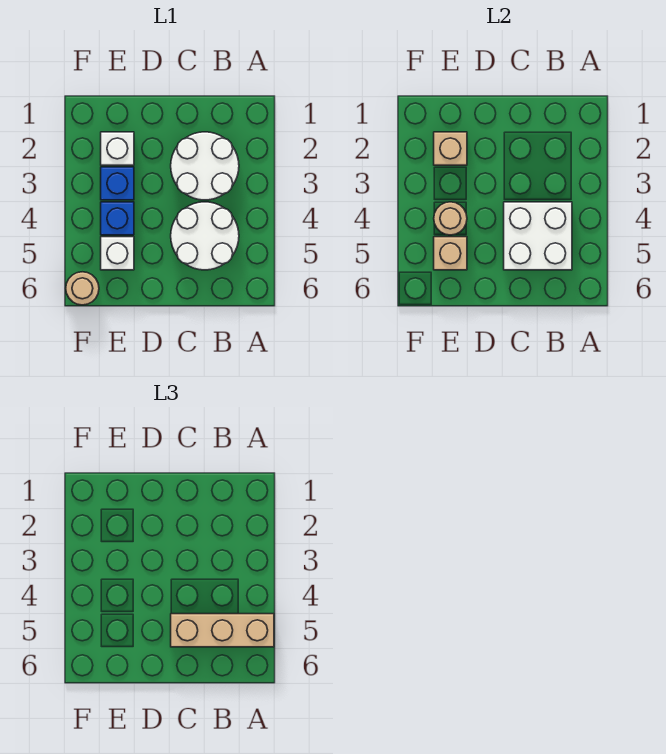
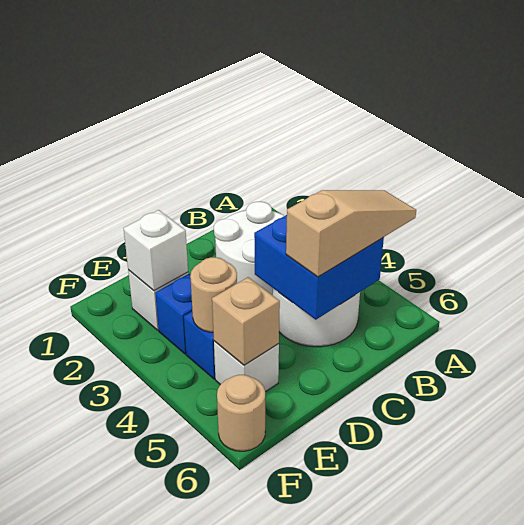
tan brick A5:C5 level 3 -> tan slope A5:C5 level 3 top C
white brick B4:C5 level 2 -> blue brick B4:C5 level 2
tan brick E2 level 2 -> white brick E2 level 2

